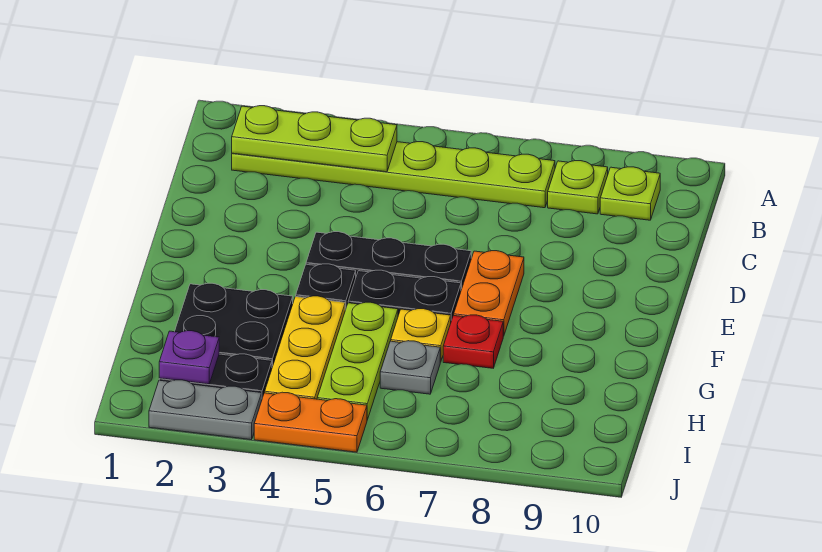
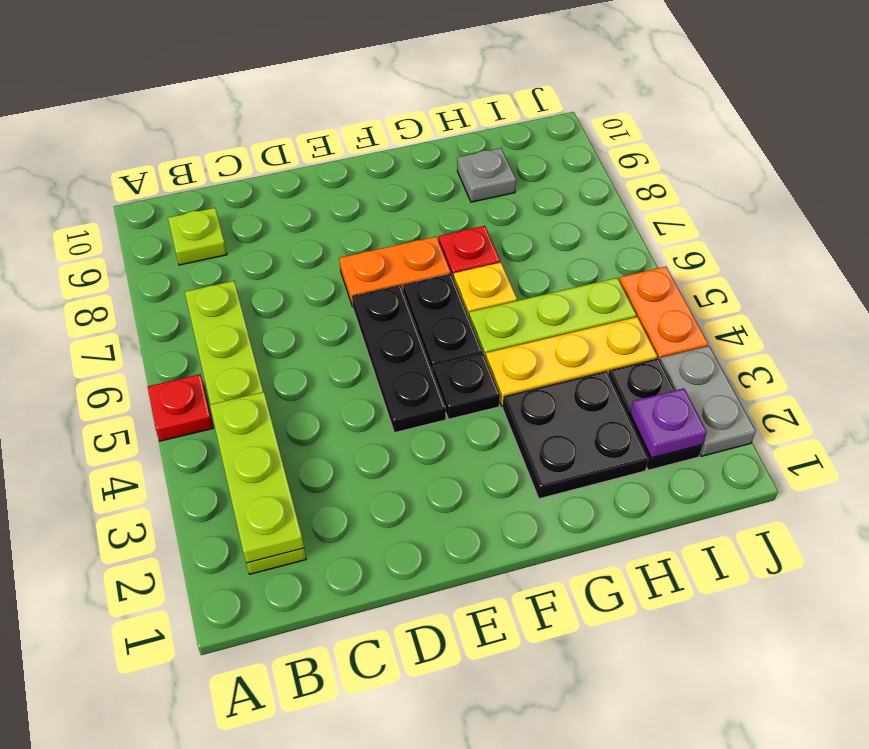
none -> red plate A5 level 1
lime plate B8 level 1 -> none
grey plate H6 level 1 -> grey plate H9 level 1

